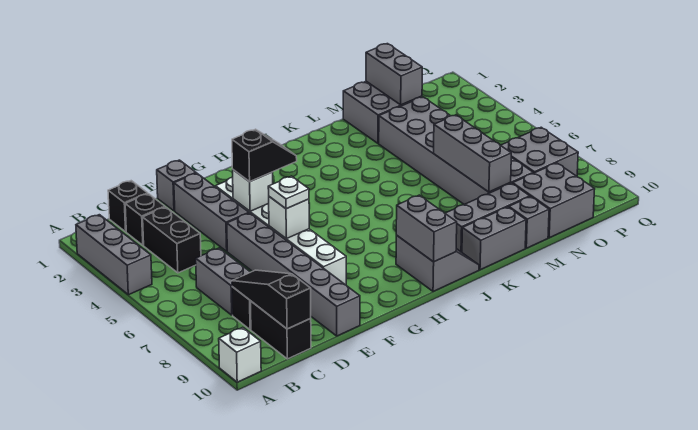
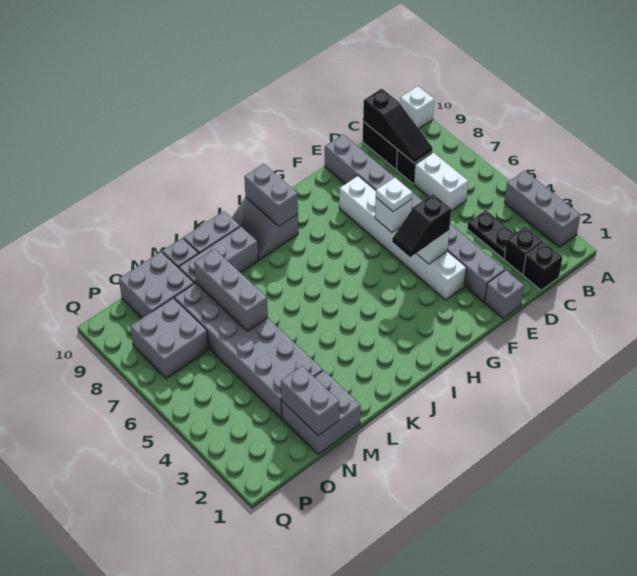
black brick C3:C4 level 1 -> black plate C3:C4 level 1
grey brick C6:C7 level 1 -> white brick C6:C7 level 1

